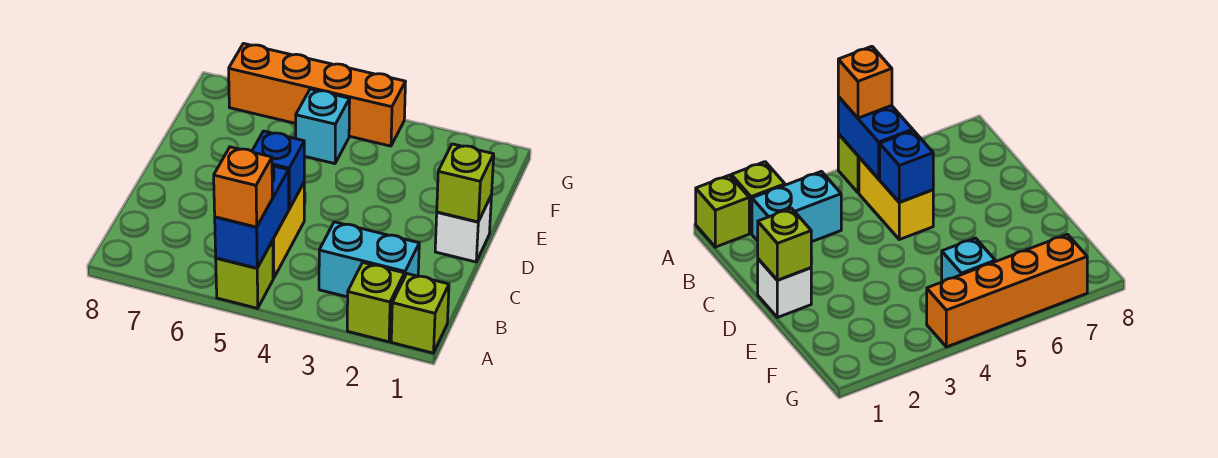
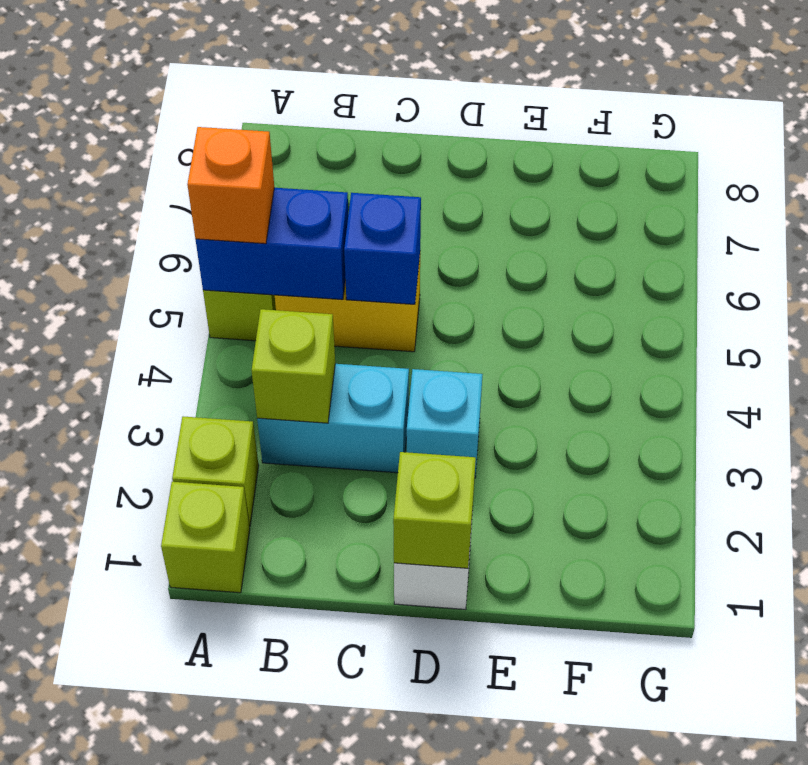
cyan brick B2:B3 level 1 -> cyan brick B3:C3 level 1
none -> lime brick B3 level 2
cyan brick F5 level 1 -> cyan brick D3 level 1
orange brick G4:G7 level 1 -> none

